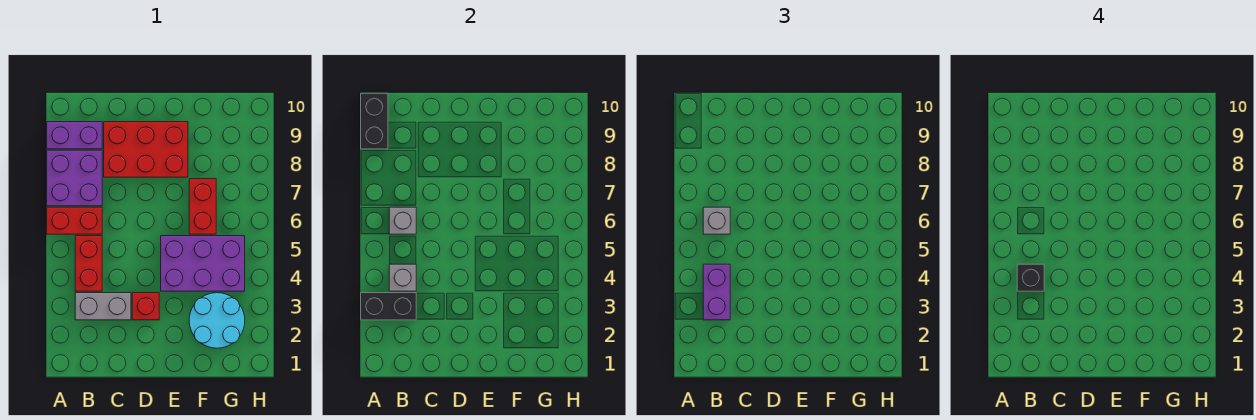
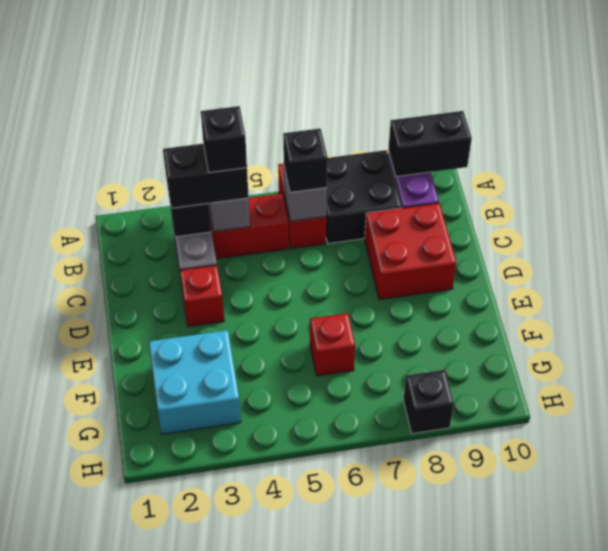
purple brick A7:B8 level 1 -> black brick A7:B8 level 1
purple brick B3:B4 level 3 -> black brick B3:B4 level 3
grey brick B6 level 3 -> black brick B6 level 3
red brick C8:E9 level 1 -> red brick C8:D9 level 1
purple brick E4:G5 level 1 -> none
cyan round brick F2:G3 level 1 -> cyan brick F2:G3 level 1
red brick F6:F7 level 1 -> red brick F6 level 1
none -> black brick H8 level 1

